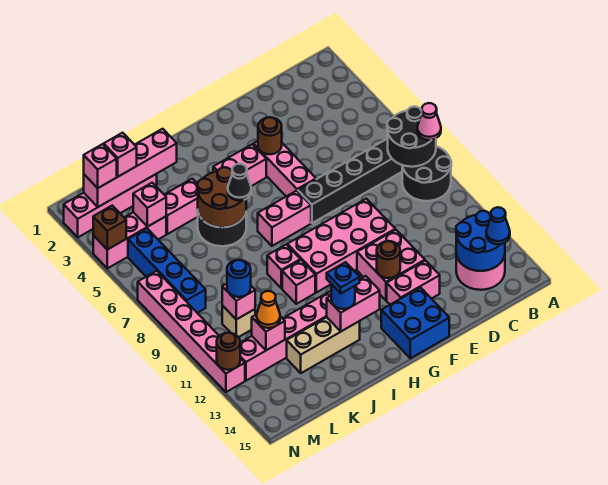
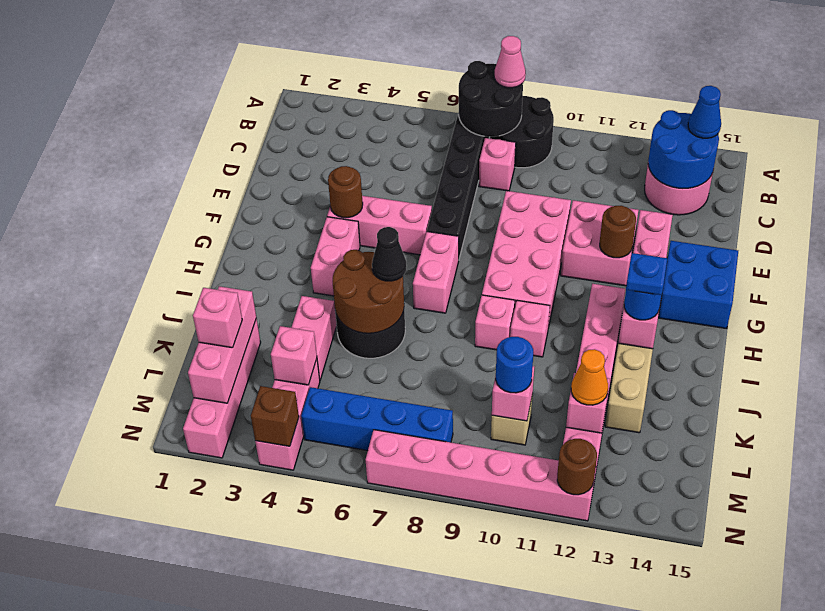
pink brick J2:M2 level 2 -> pink brick K2:M2 level 2
pink brick M2 level 3 -> pink brick C8 level 1

